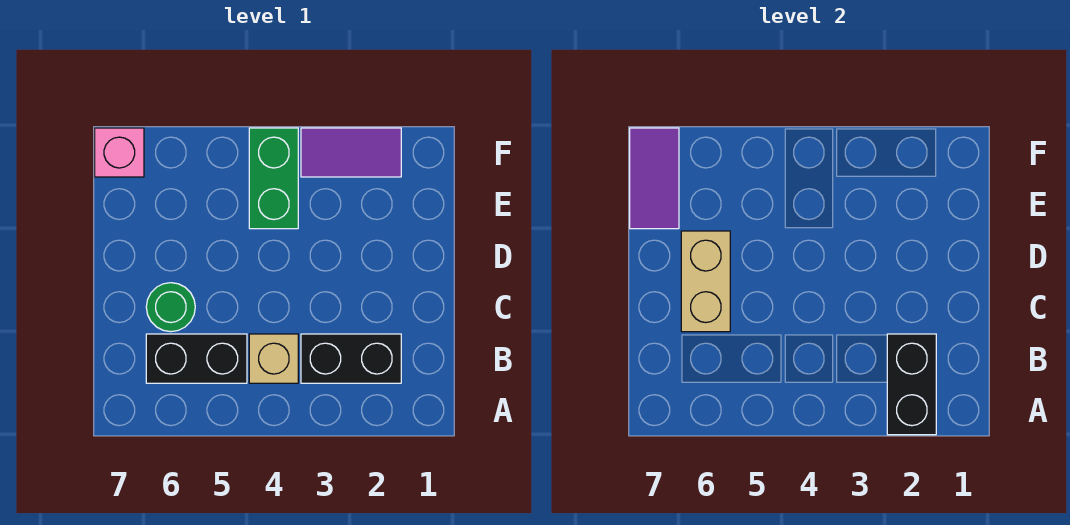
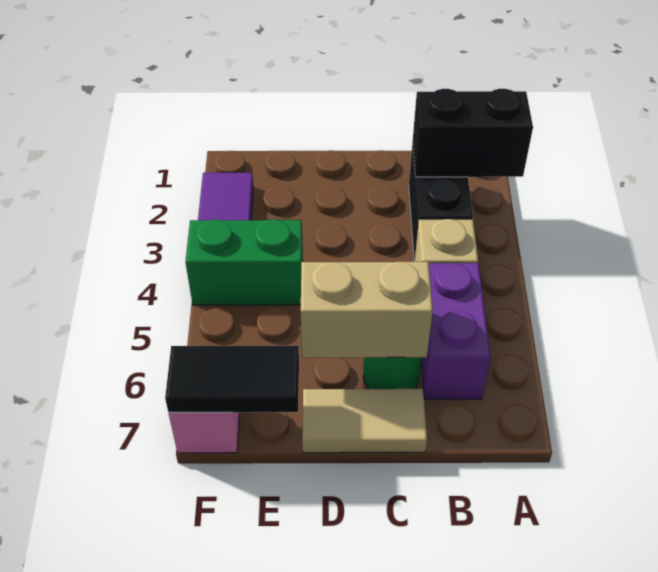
black brick B5:B6 level 1 -> purple brick B5:B6 level 1
none -> tan tile C7:D7 level 1
purple tile E7:F7 level 2 -> black tile E7:F7 level 2

